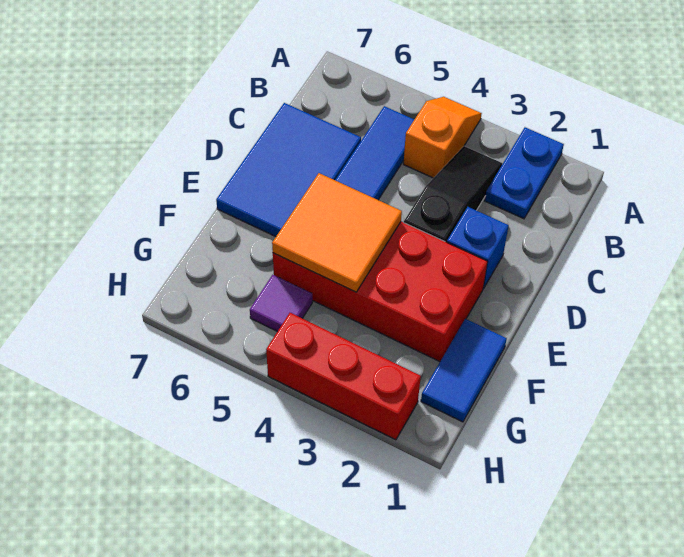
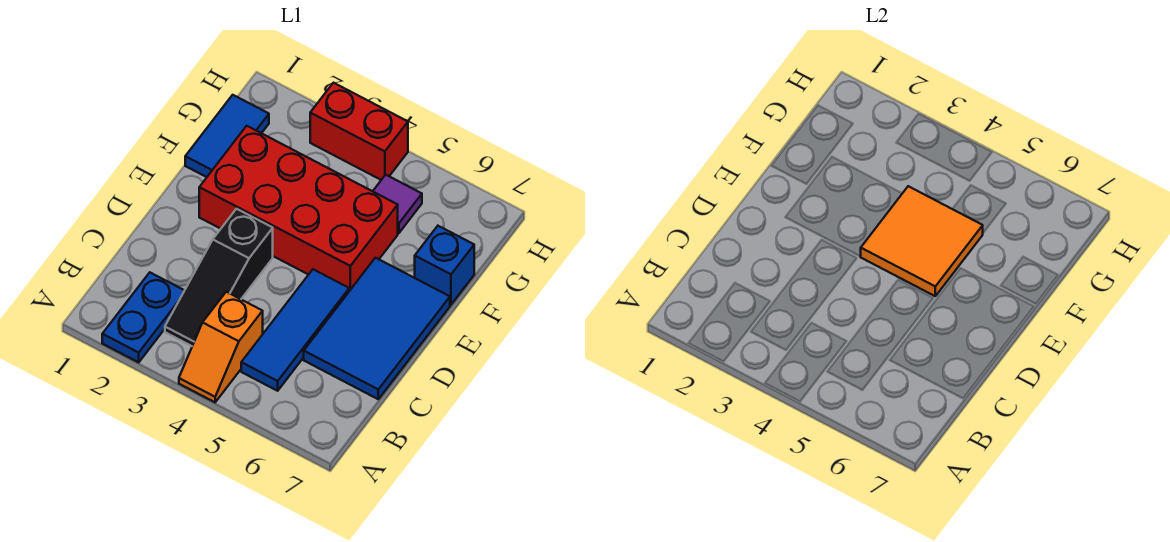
blue brick D2 level 1 -> blue brick F7 level 1
red brick H2:H4 level 1 -> red brick H3:H4 level 1

